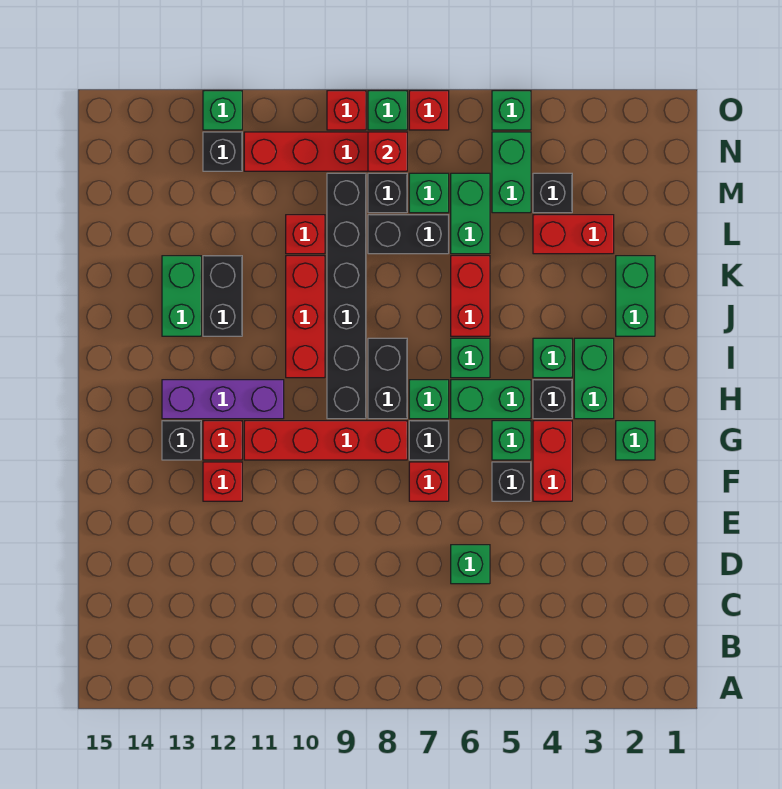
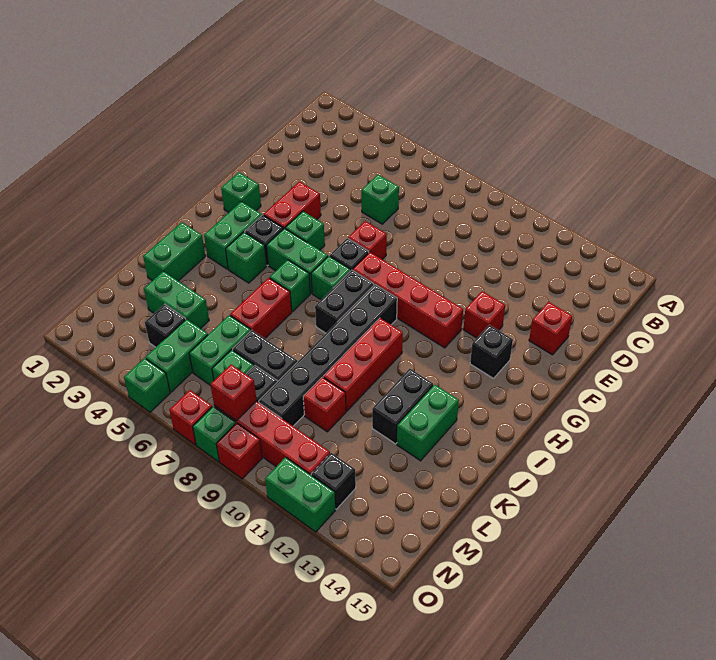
black brick F5 level 1 -> none
red brick G12 level 1 -> red brick E14 level 1
purple brick H11:H13 level 1 -> none
red brick L3:L4 level 1 -> green brick L3:L4 level 1
green brick O12 level 1 -> green brick O11:O12 level 1

